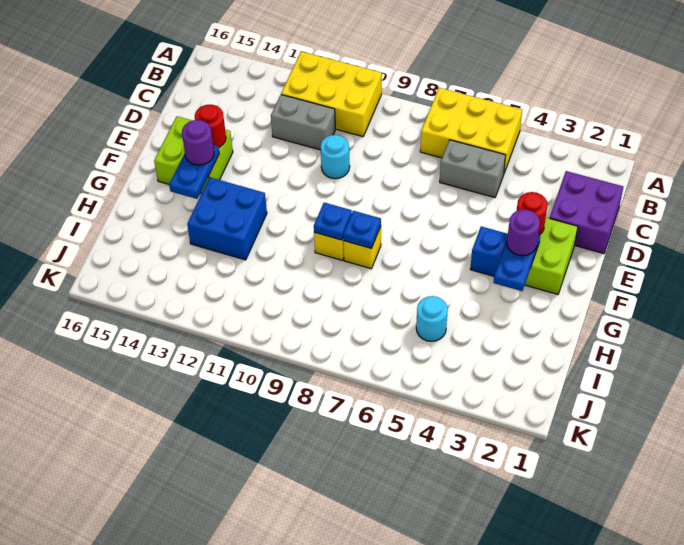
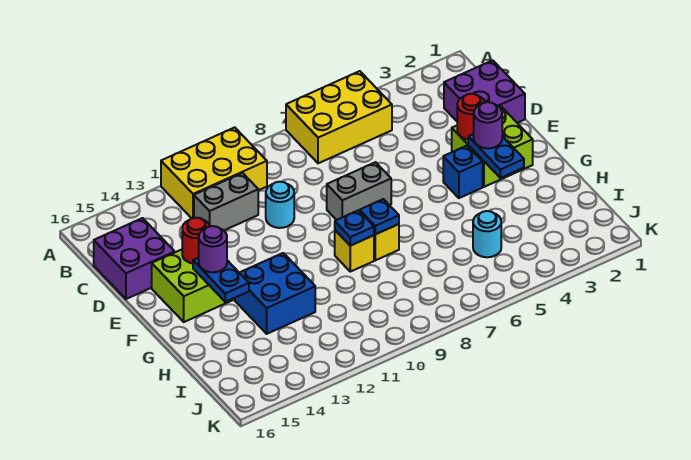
grey brick C5:C6 level 1 -> grey brick E7:E8 level 1
none -> purple brick C15:D16 level 1

